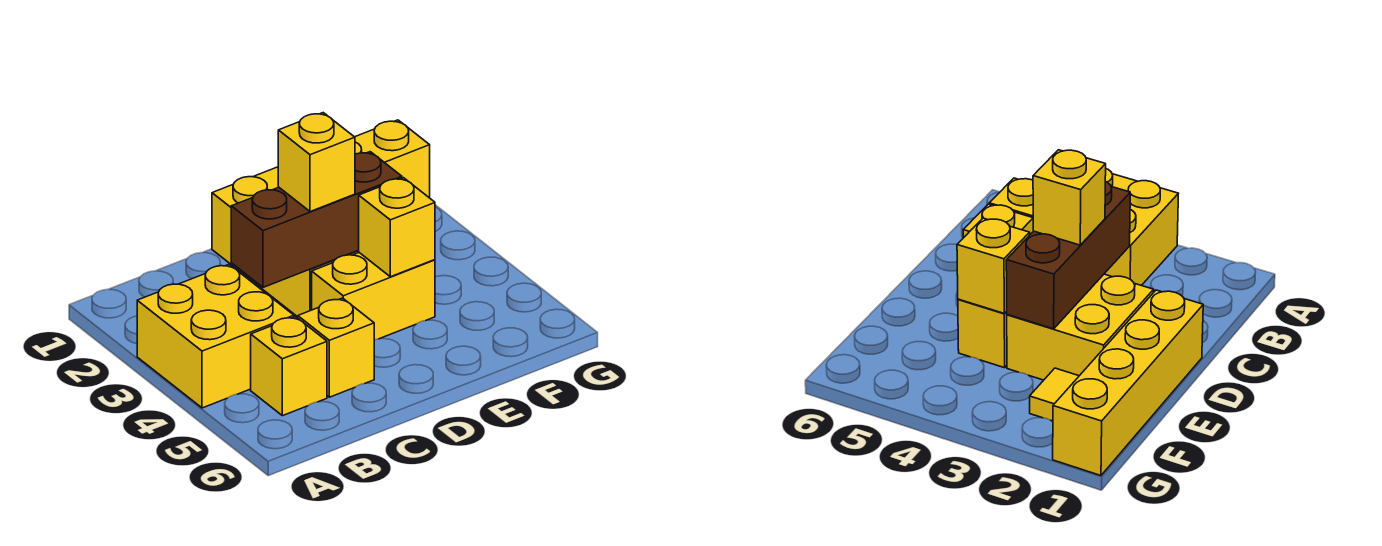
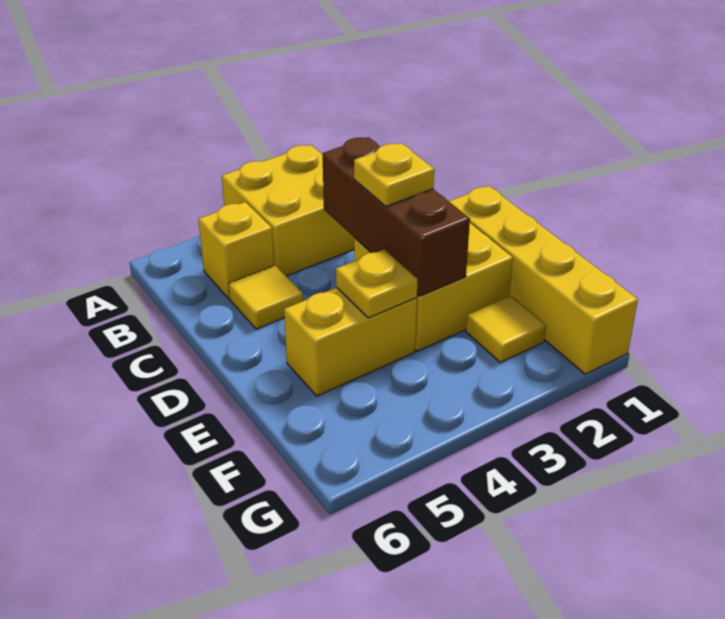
yellow brick C5 level 1 -> yellow tile C5 level 1
yellow brick D3 level 3 -> yellow plate D3 level 3
yellow brick D4:E4 level 1 -> yellow brick E4:E5 level 1
yellow brick E4 level 2 -> yellow plate E4 level 2

